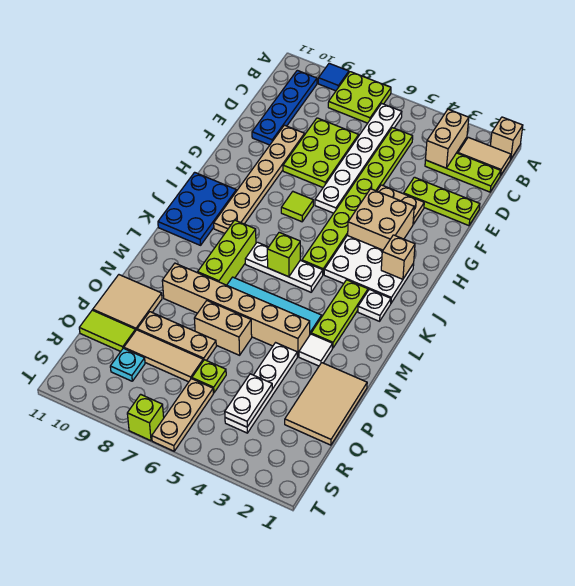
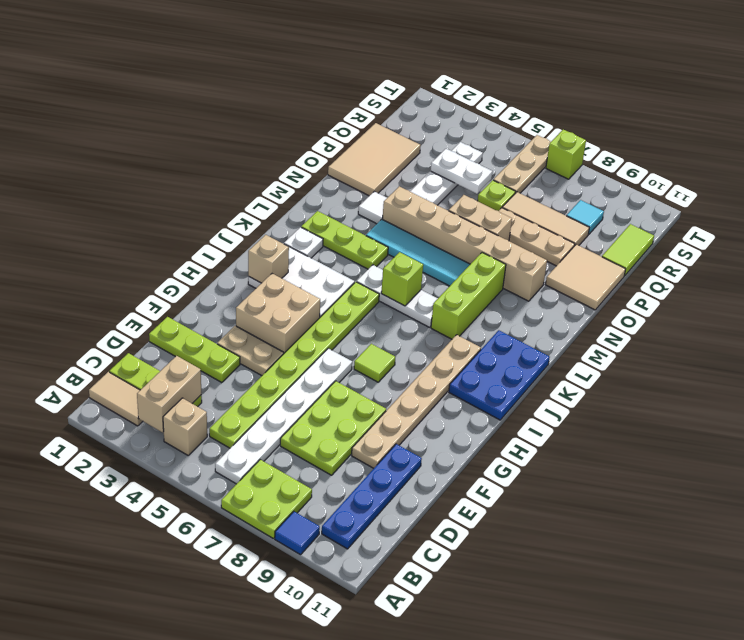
tan brick A1 level 1 -> tan brick B4 level 1
lime plate K3:M3 level 1 -> lime plate L2:L4 level 1
white plate Q4:R4 level 2 -> white plate Q4:Q5 level 2
lime tile Q10:Q11 level 1 -> lime tile Q11:R11 level 1
cyan plate R9 level 1 -> cyan tile R9 level 1

